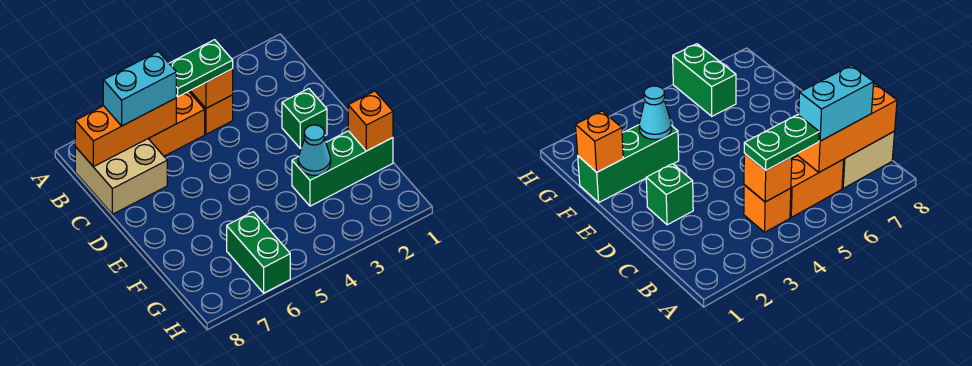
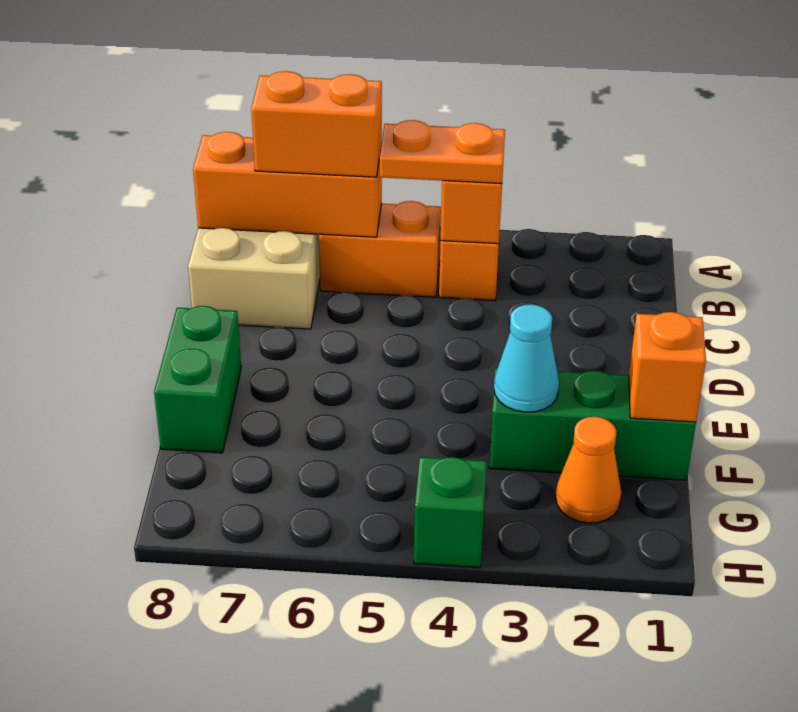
green plate B4:B5 level 3 -> orange plate B4:B5 level 3
cyan brick B6:B7 level 3 -> orange brick B6:B7 level 3
green brick D2 level 1 -> green brick H4 level 1
none -> orange cone G2 level 1
green brick G6:H6 level 1 -> green brick E8:F8 level 1

